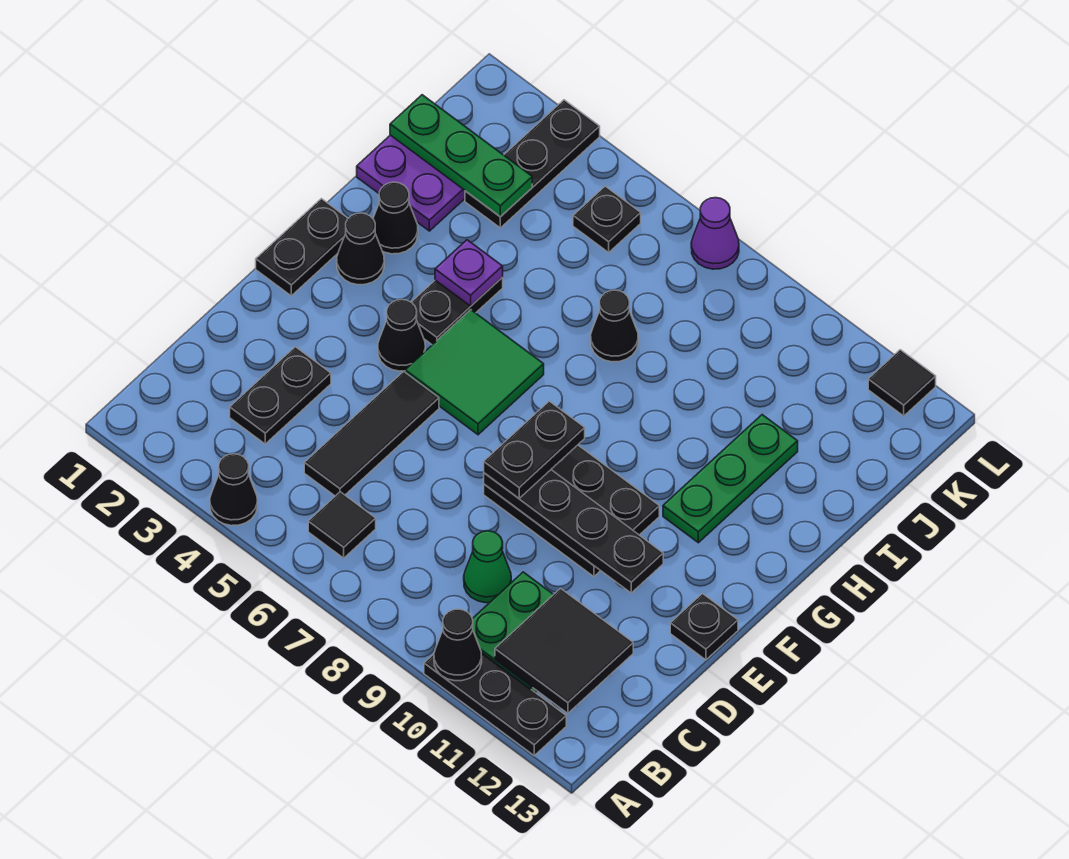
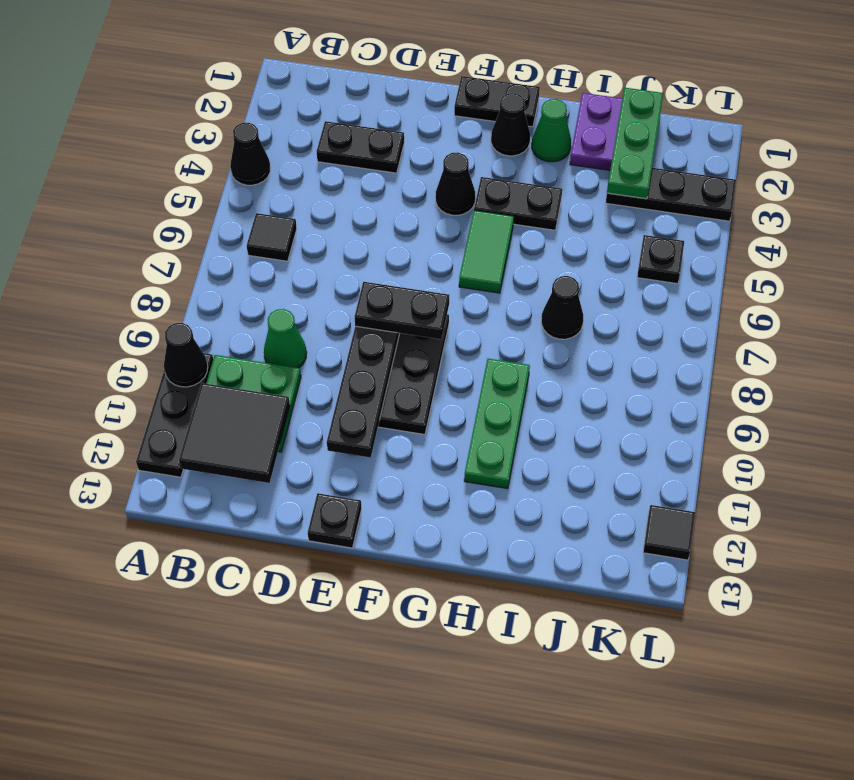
black tile C5:E5 level 1 -> none
green tile F5:G6 level 1 -> green tile G5:G6 level 1
green plate G11:I11 level 1 -> green plate H9:H11 level 1
black cone H2 level 1 -> green cone H2 level 1
purple plate H4 level 2 -> none
purple cone L7 level 1 -> none

